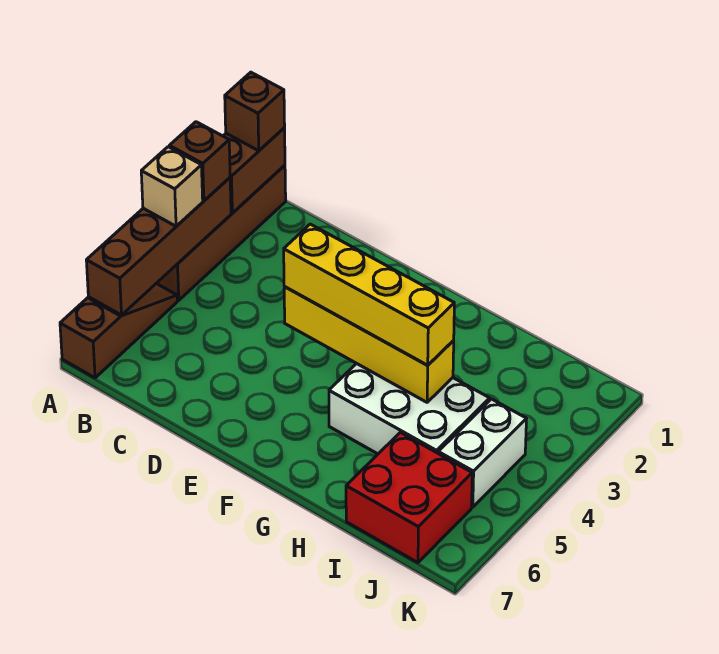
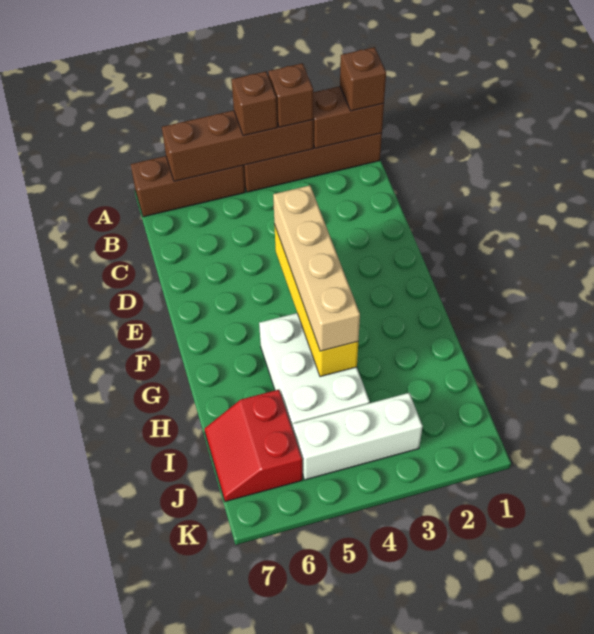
tan brick A4 level 3 -> brown brick A4 level 3
brown slope A5:A7 level 1 top 7 -> brown brick A5:A7 level 1
yellow brick E4:H4 level 3 -> tan brick E4:H4 level 3
red brick I6:J7 level 1 -> red slope I6:J7 level 1 top 6
white brick J4:J5 level 1 -> white brick J3:J5 level 1

